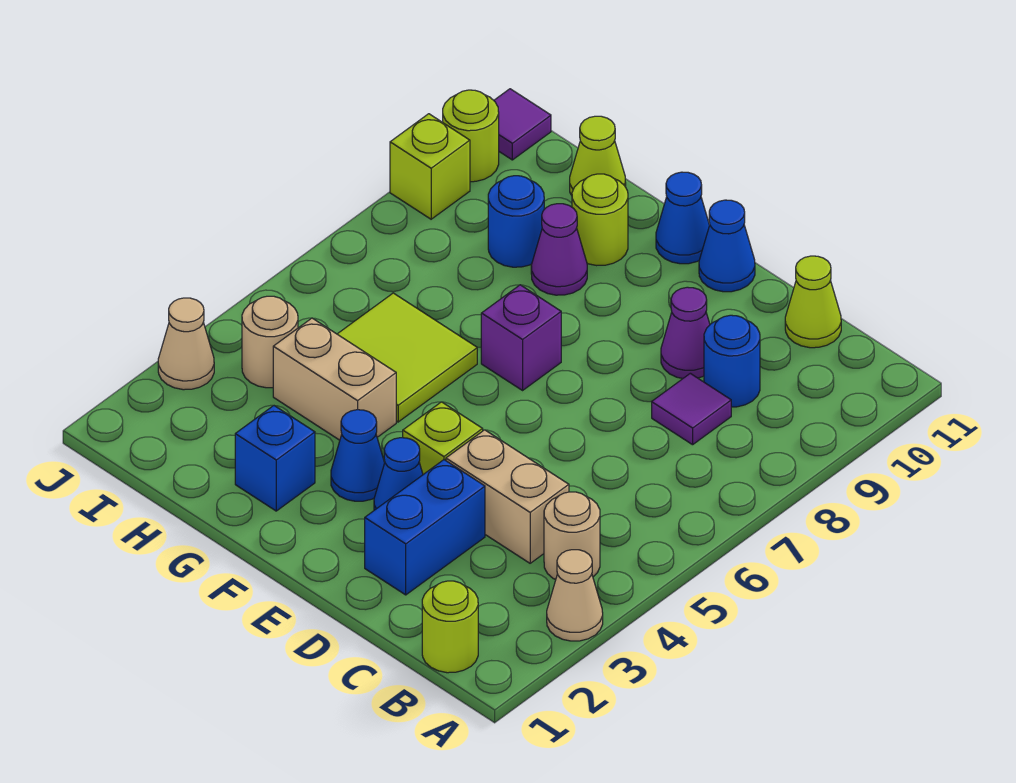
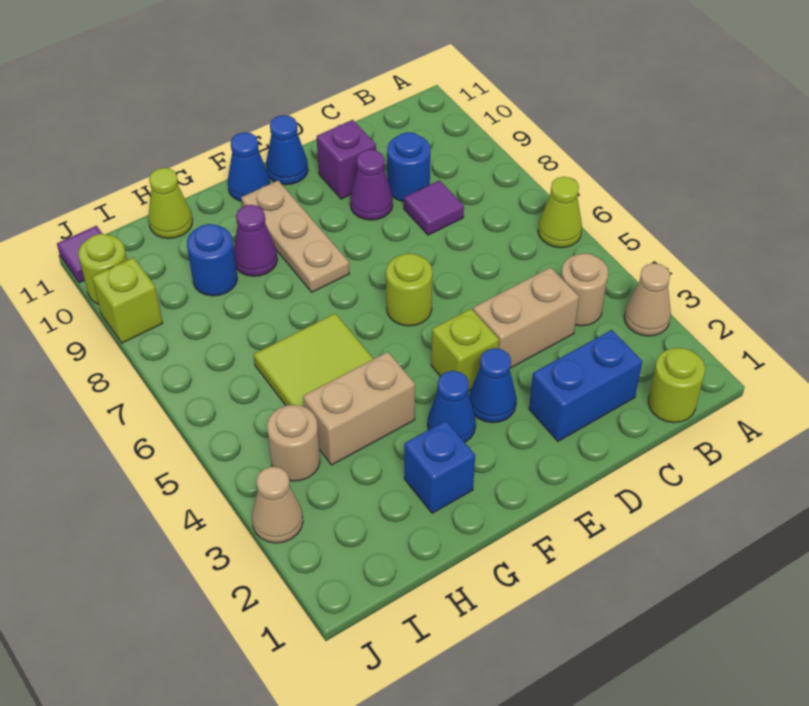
lime cone C11 level 1 -> lime cone A6 level 1
blue brick D2:D3 level 1 -> blue brick C2:D2 level 1
purple brick F7 level 1 -> purple brick D10 level 1
none -> tan plate F8:F10 level 1
lime round brick G10 level 1 -> lime round brick E6 level 1

